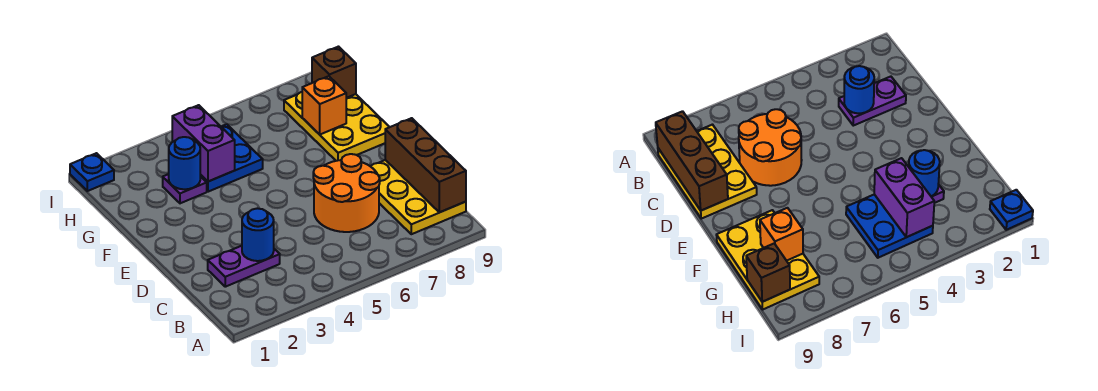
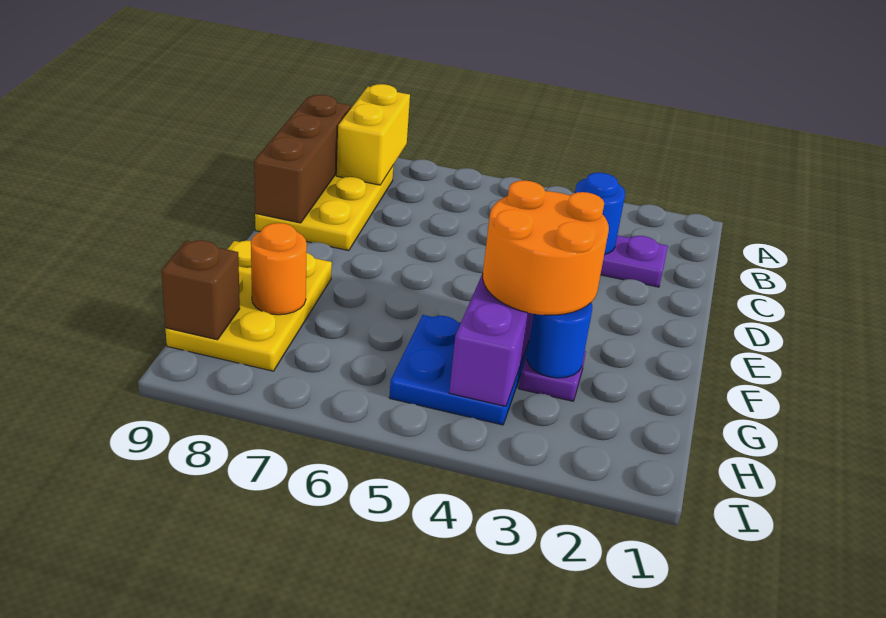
none -> yellow brick A8:B8 level 2
orange round brick C6:D7 level 1 -> orange round brick F3:G4 level 3
orange brick G8 level 2 -> orange round brick G8 level 2
blue plate I1 level 1 -> none

